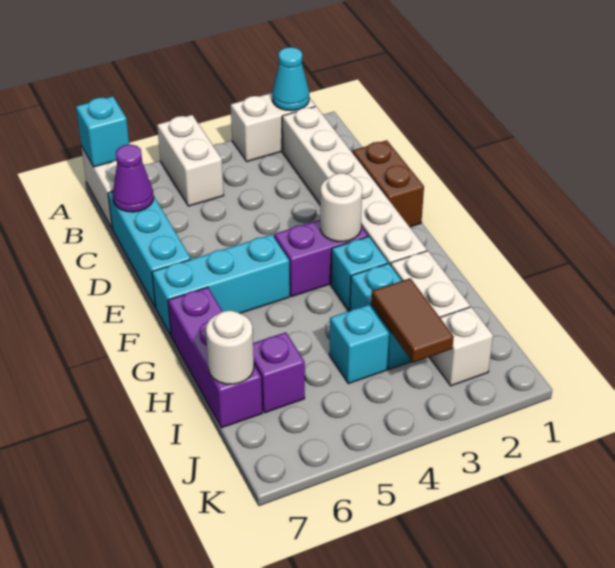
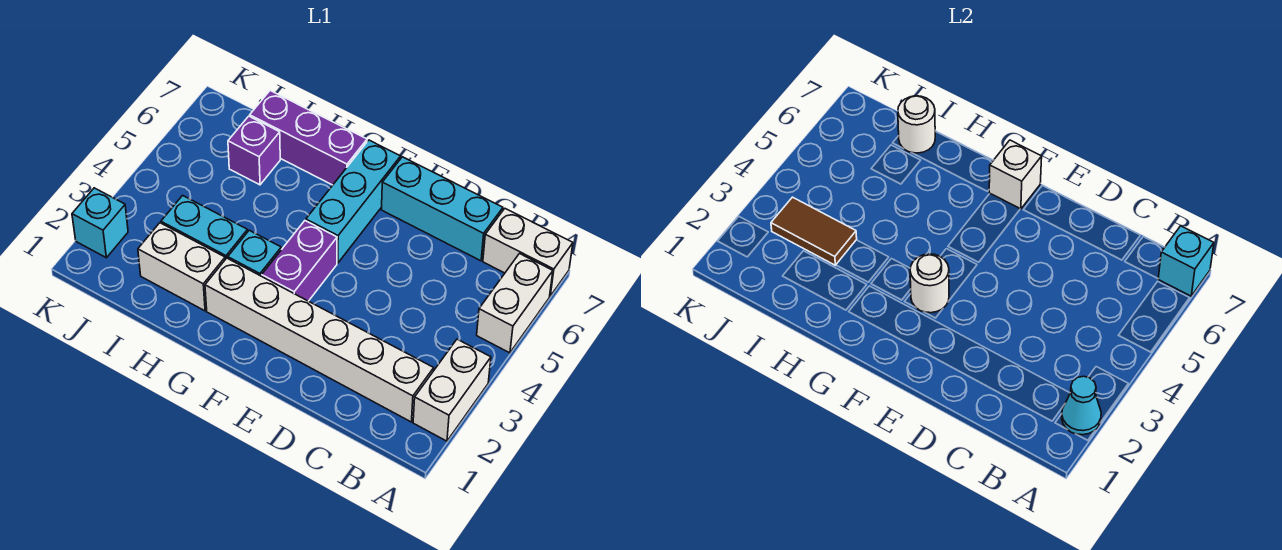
white brick A5:B5 level 1 -> white brick A5:A6 level 1
purple cone C7 level 2 -> none
brown brick D1:E1 level 1 -> none
cyan brick I4 level 1 -> cyan brick K2 level 1
white brick J2 level 1 -> white brick F7 level 2

